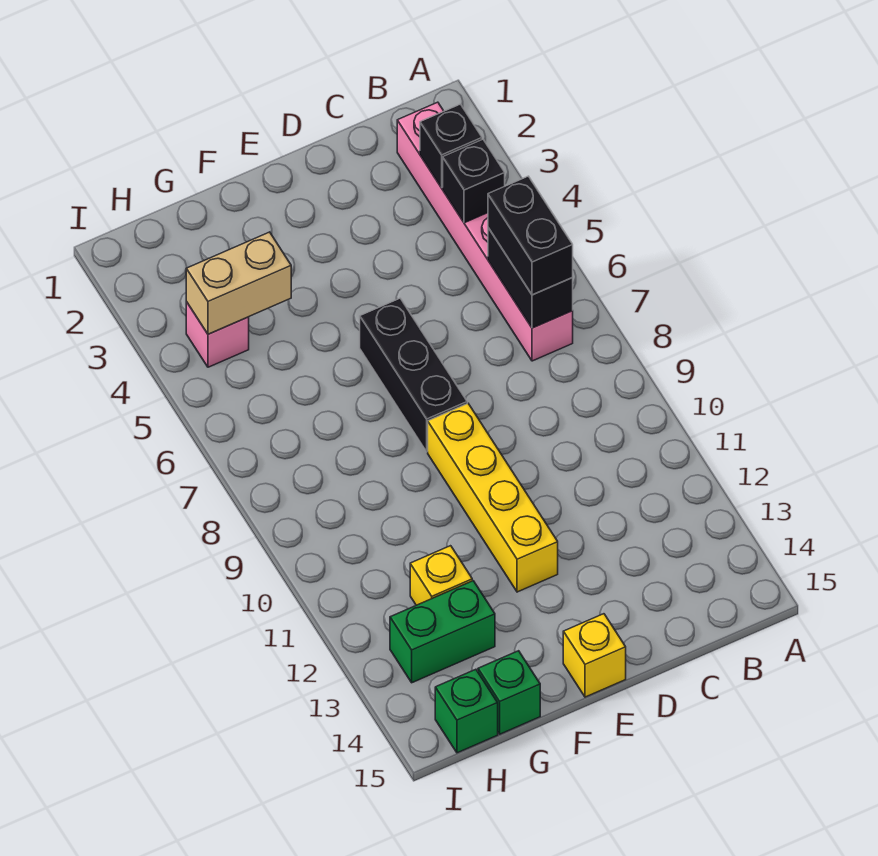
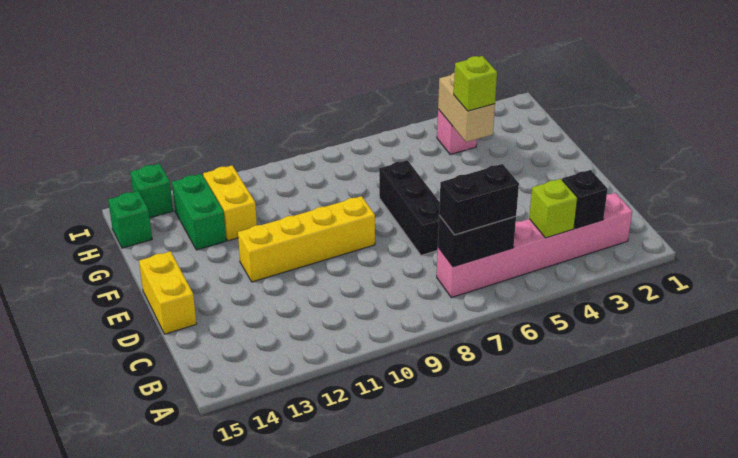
black brick B4 level 2 -> lime brick B4 level 2
black brick E6:E8 level 1 -> black brick D7:F7 level 1
yellow brick E15 level 1 -> yellow brick D15:E15 level 1
none -> lime brick G4 level 3
yellow brick G12 level 1 -> yellow brick G12:H12 level 1
green brick G15 level 1 -> green brick I14 level 1

